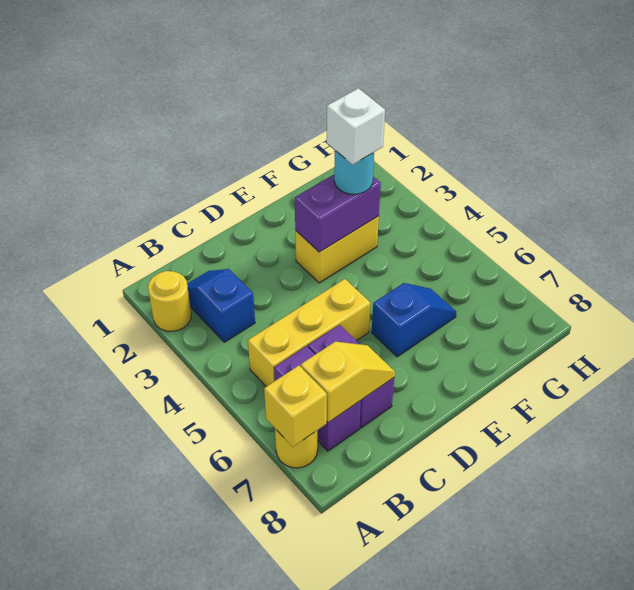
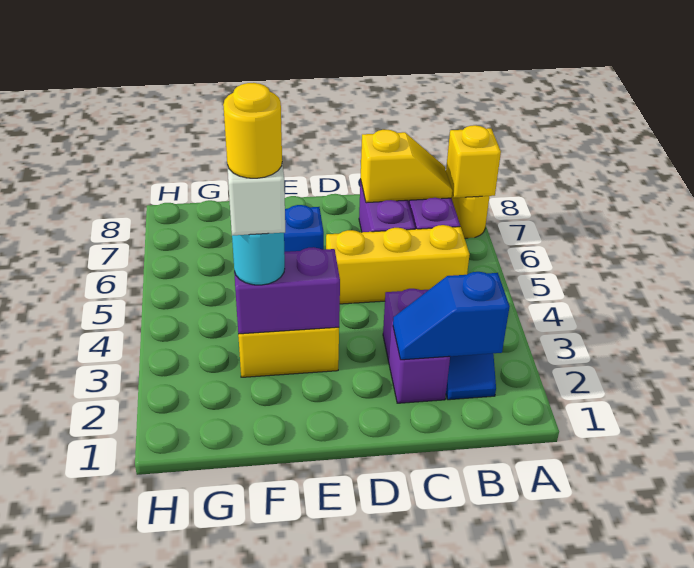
yellow round brick A2 level 1 -> yellow round brick F3 level 5
none -> blue slope B2:C2 level 2 top B
yellow slope B7:C7 level 2 top B -> yellow slope B7:C7 level 2 top C
none -> purple brick C2:C3 level 1

